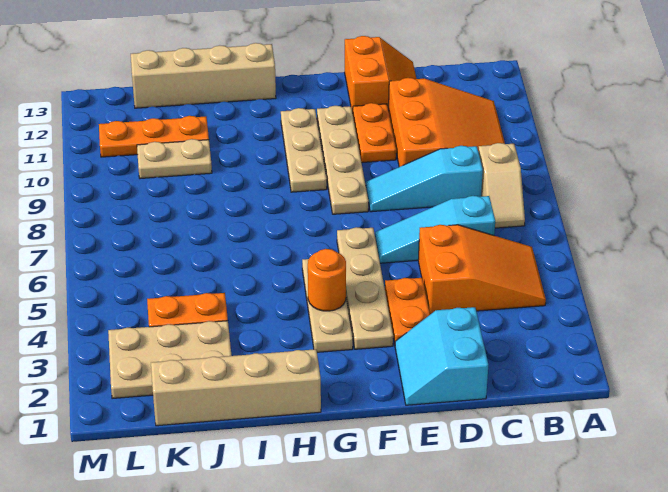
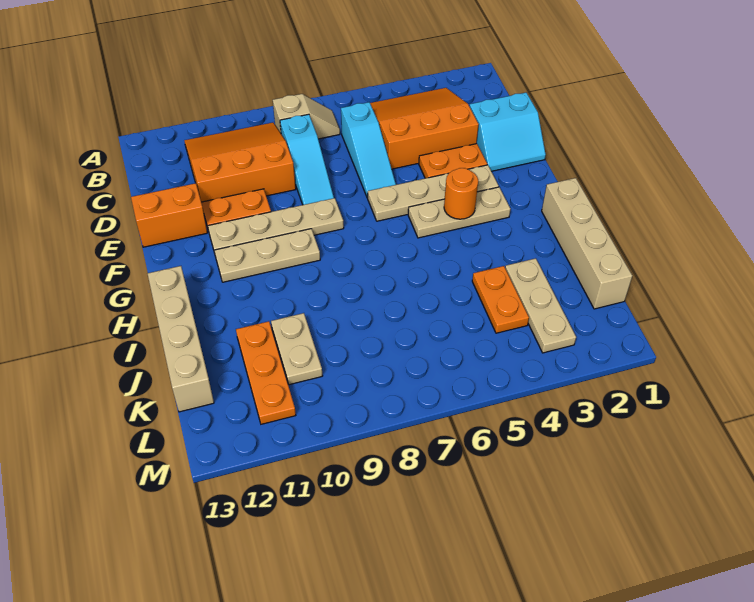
orange slope B4:D5 level 1 top D -> orange slope B3:D5 level 1 top D
tan plate J2:L3 level 1 -> tan plate J3:L3 level 1

